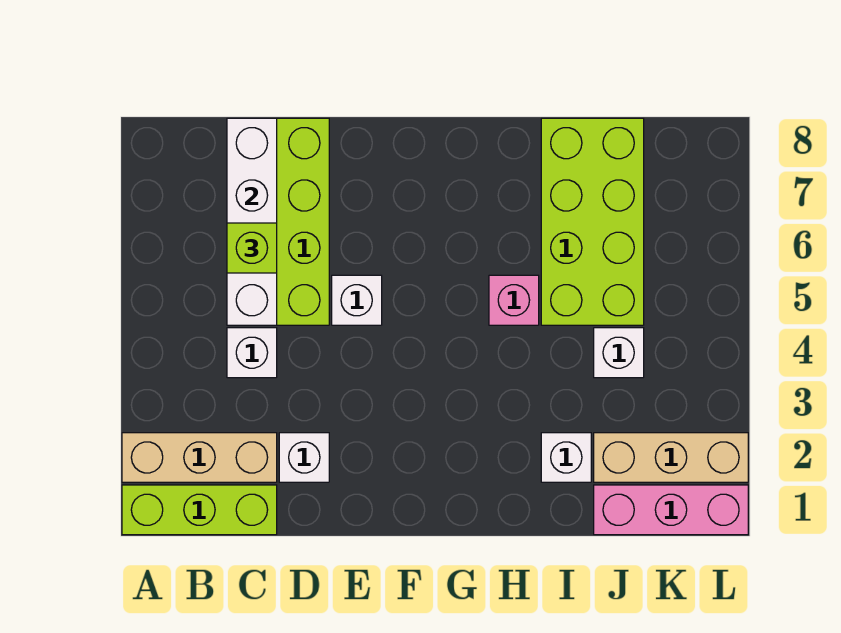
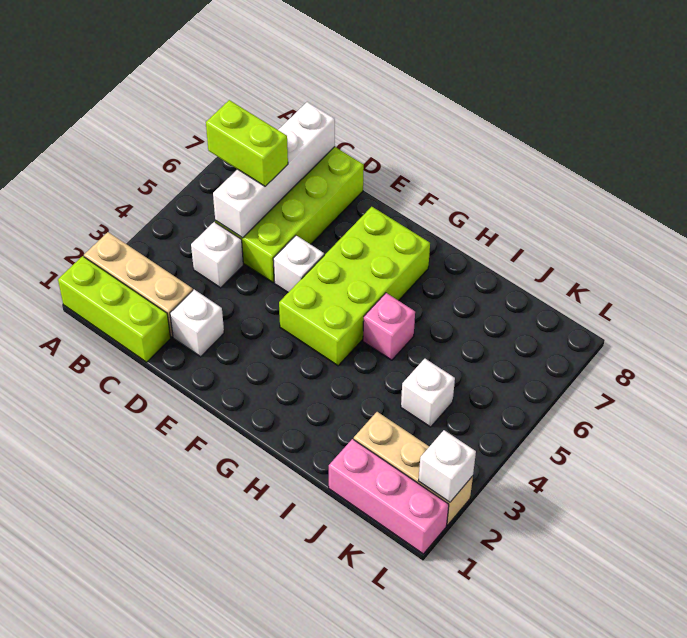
lime brick C6 level 3 -> lime brick B6:C6 level 3
white brick I2 level 1 -> white brick L2 level 2
lime brick I5:J8 level 1 -> lime brick F4:G7 level 1

